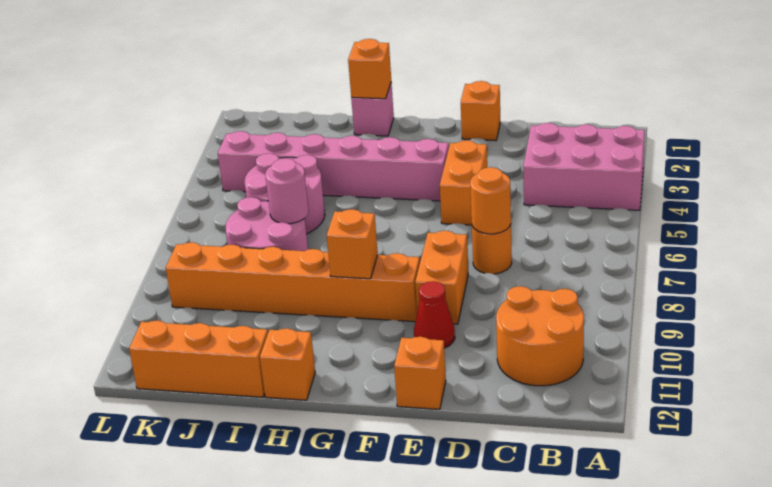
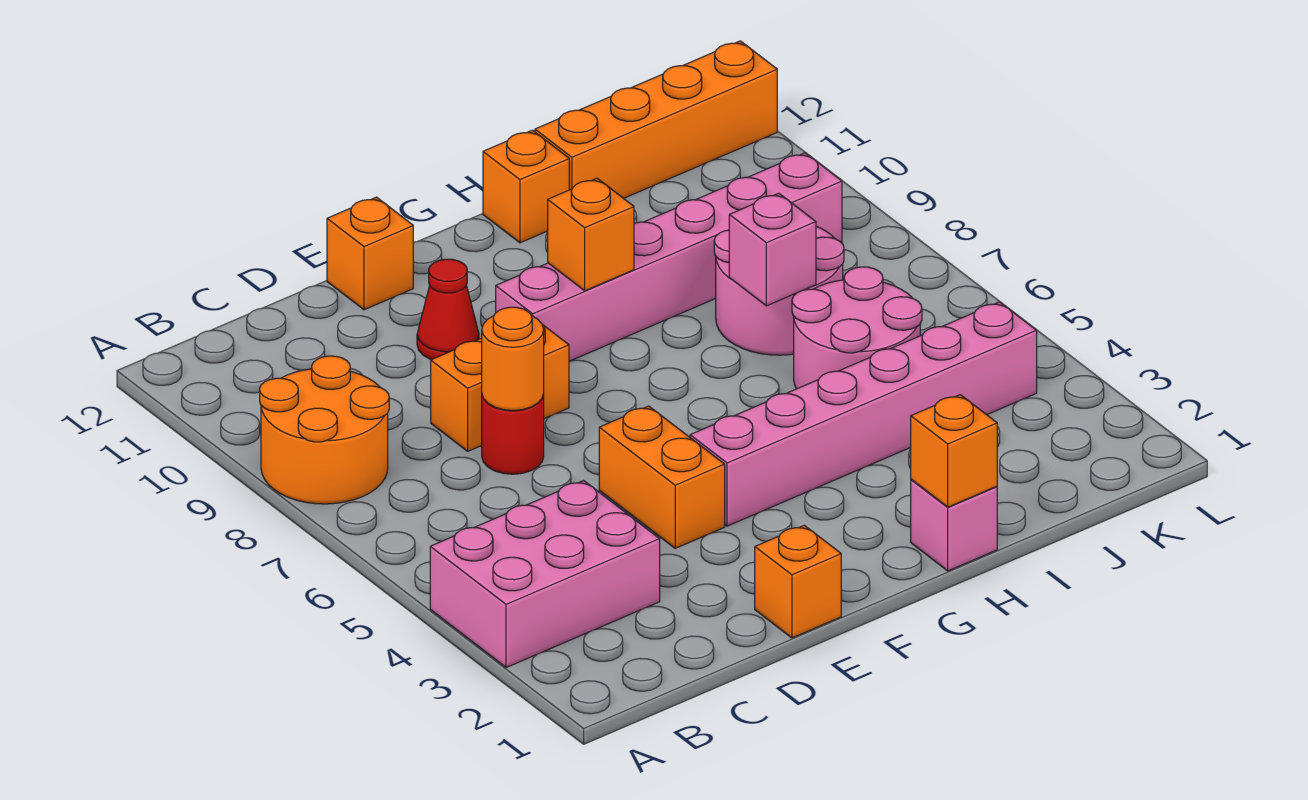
orange round brick B10:C11 level 1 -> orange round brick A8:B9 level 1
orange round brick D7 level 1 -> red round brick D7 level 1
orange brick E8:E9 level 1 -> orange brick D8:E8 level 1
orange brick F9:K9 level 1 -> pink brick F9:K9 level 1
pink round brick I7 level 2 -> pink brick I7 level 2
orange brick I12:K12 level 1 -> orange brick I12:L12 level 1

